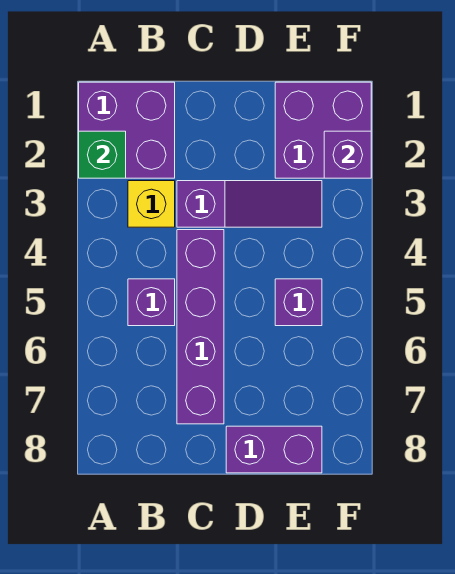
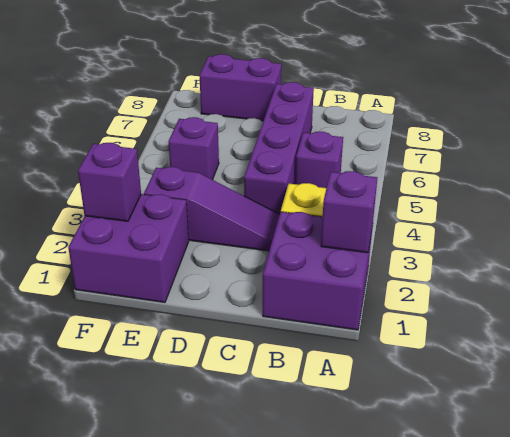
green brick A2 level 2 -> purple brick A2 level 2
purple slope C3:E3 level 1 top C -> purple slope C3:E3 level 1 top E

